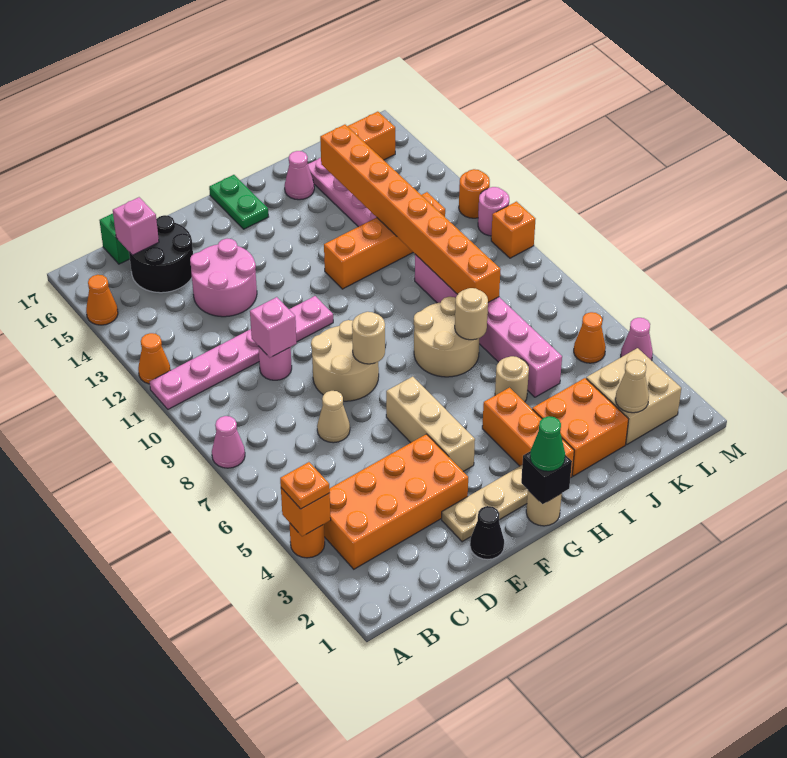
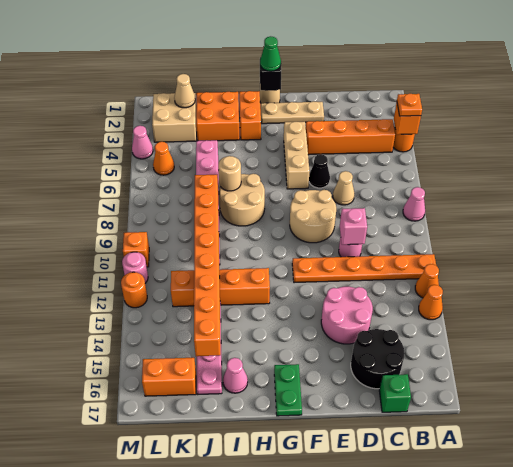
pink plate A11:F11 level 1 -> orange plate A11:F11 level 1
orange cone A15 level 1 -> orange cone A13 level 1
orange brick B3:E4 level 1 -> orange brick B4:E4 level 1
pink brick C16 level 2 -> none
black cone E1 level 1 -> black cone E6 level 1
tan round brick F8 level 2 -> none
orange brick H2:H4 level 1 -> orange brick H2:H3 level 1
tan round brick I5 level 1 -> none

